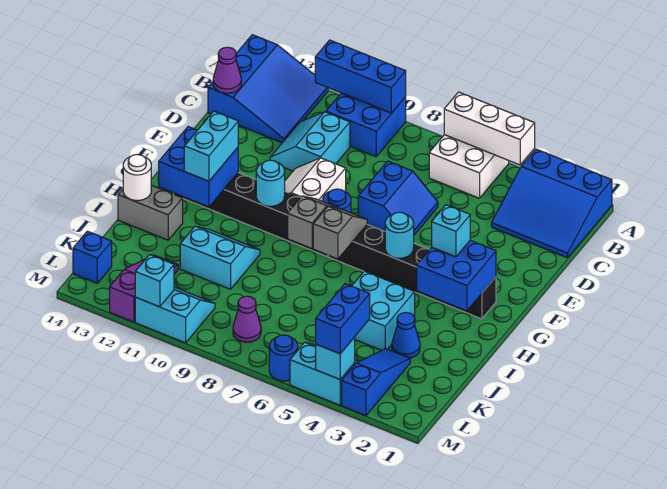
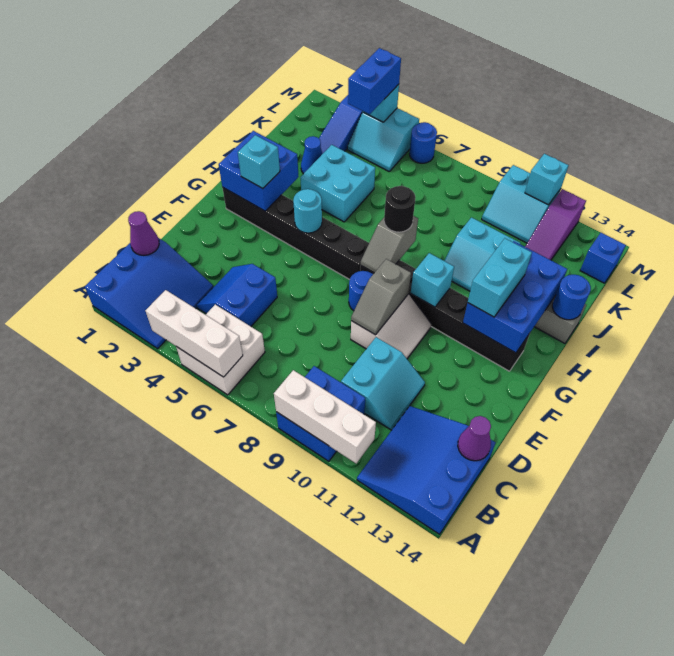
blue slope A1:C3 level 1 top A -> blue slope A1:C3 level 1 top 1
blue brick A9:A11 level 2 -> white brick A9:A11 level 2
blue slope D6:E7 level 1 top 7 -> blue slope C4:D5 level 1 top 5
grey slope G7:H7 level 2 top H -> grey slope E9:F9 level 2 top F
cyan round brick G10 level 2 -> cyan brick G10 level 2
blue brick G12:H13 level 2 -> blue brick G12:I13 level 2
none -> black round brick H8 level 3
white round brick I14 level 2 -> blue round brick I14 level 2
purple cone L8 level 1 -> purple cone C1 level 2

